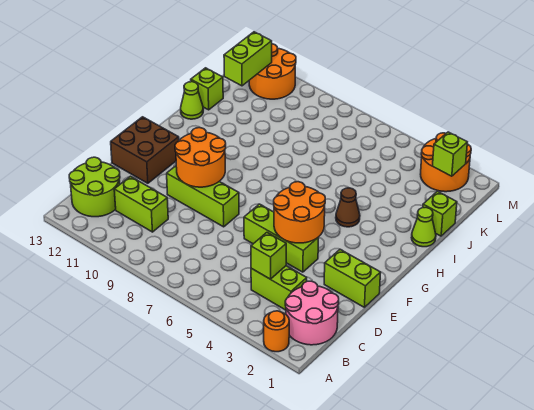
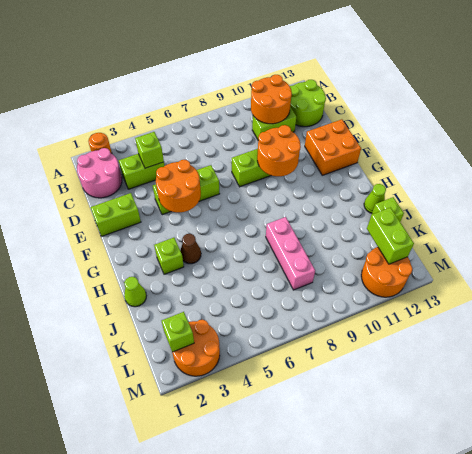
none -> orange round brick B10:C11 level 2
brown brick E12:F13 level 1 -> orange brick E12:F13 level 1
none -> pink brick I8:K8 level 1
lime brick J1 level 1 -> lime brick H3 level 1

